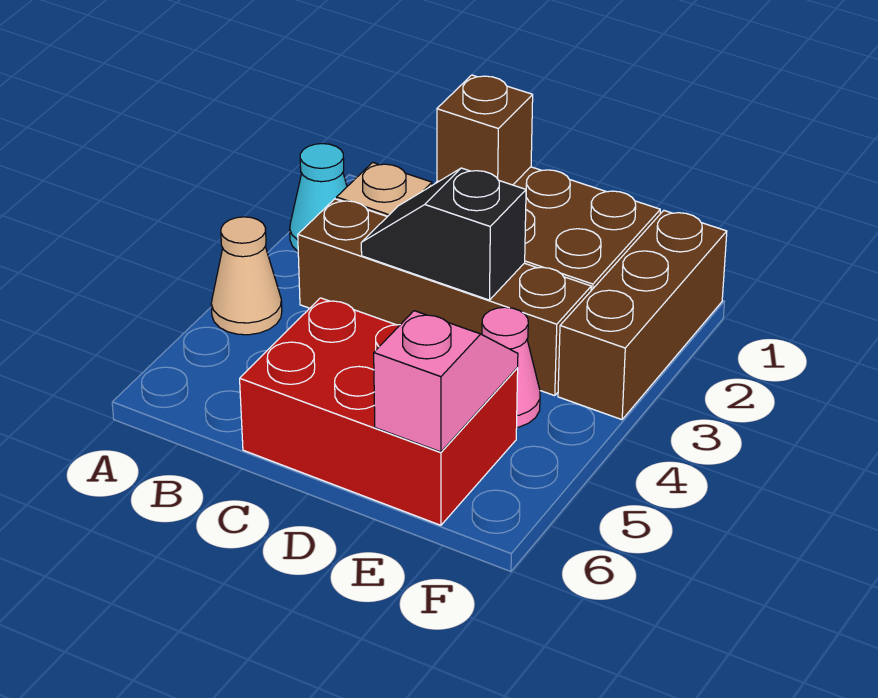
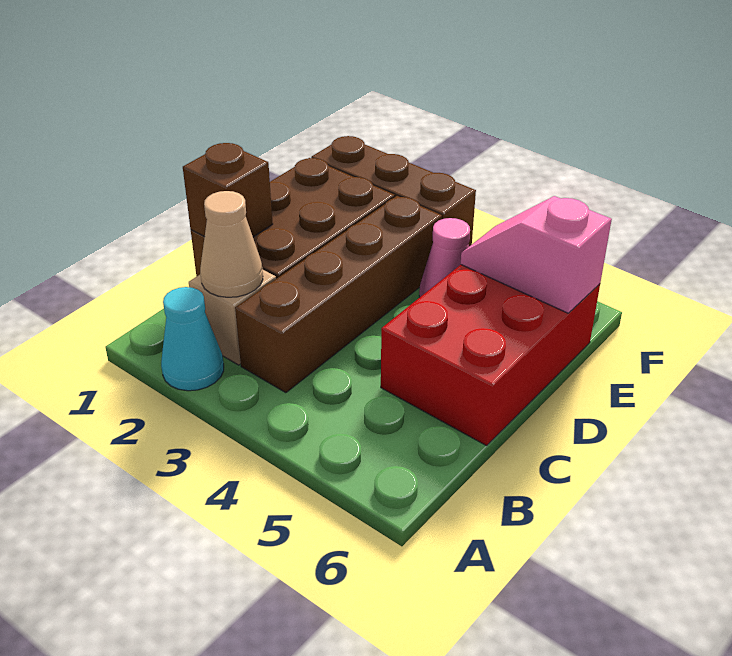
tan cone A4 level 1 -> tan cone B2 level 2
black slope C3:D3 level 2 top D -> none

